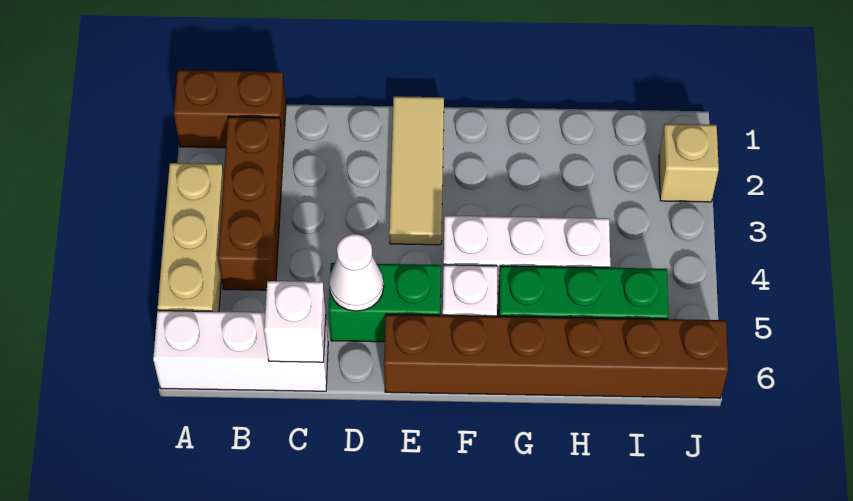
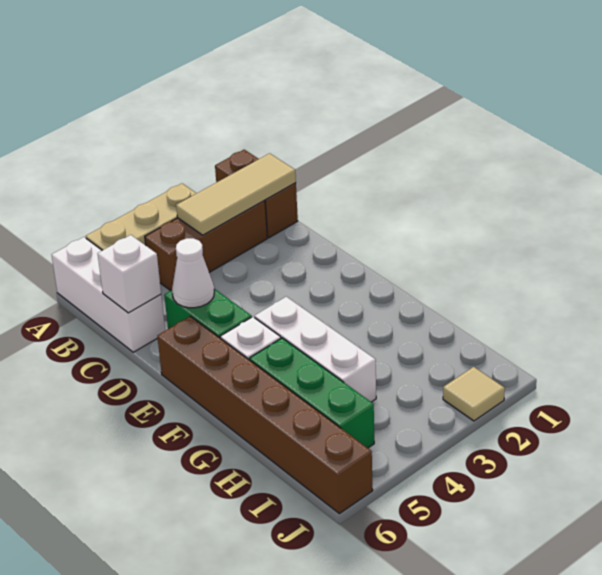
tan tile E1:E3 level 1 -> tan tile B1:B3 level 2
tan brick J2 level 1 -> tan tile J2 level 1

